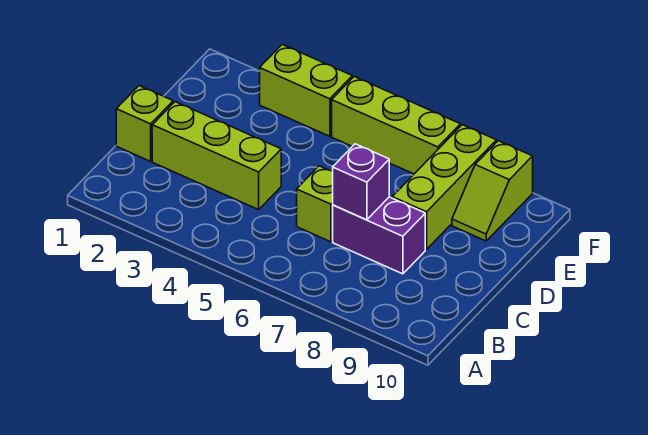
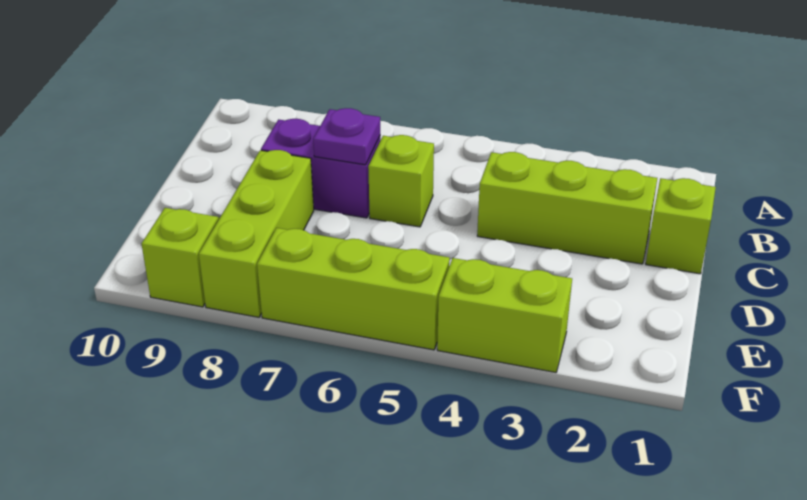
purple brick C7 level 2 -> purple plate C7 level 2

